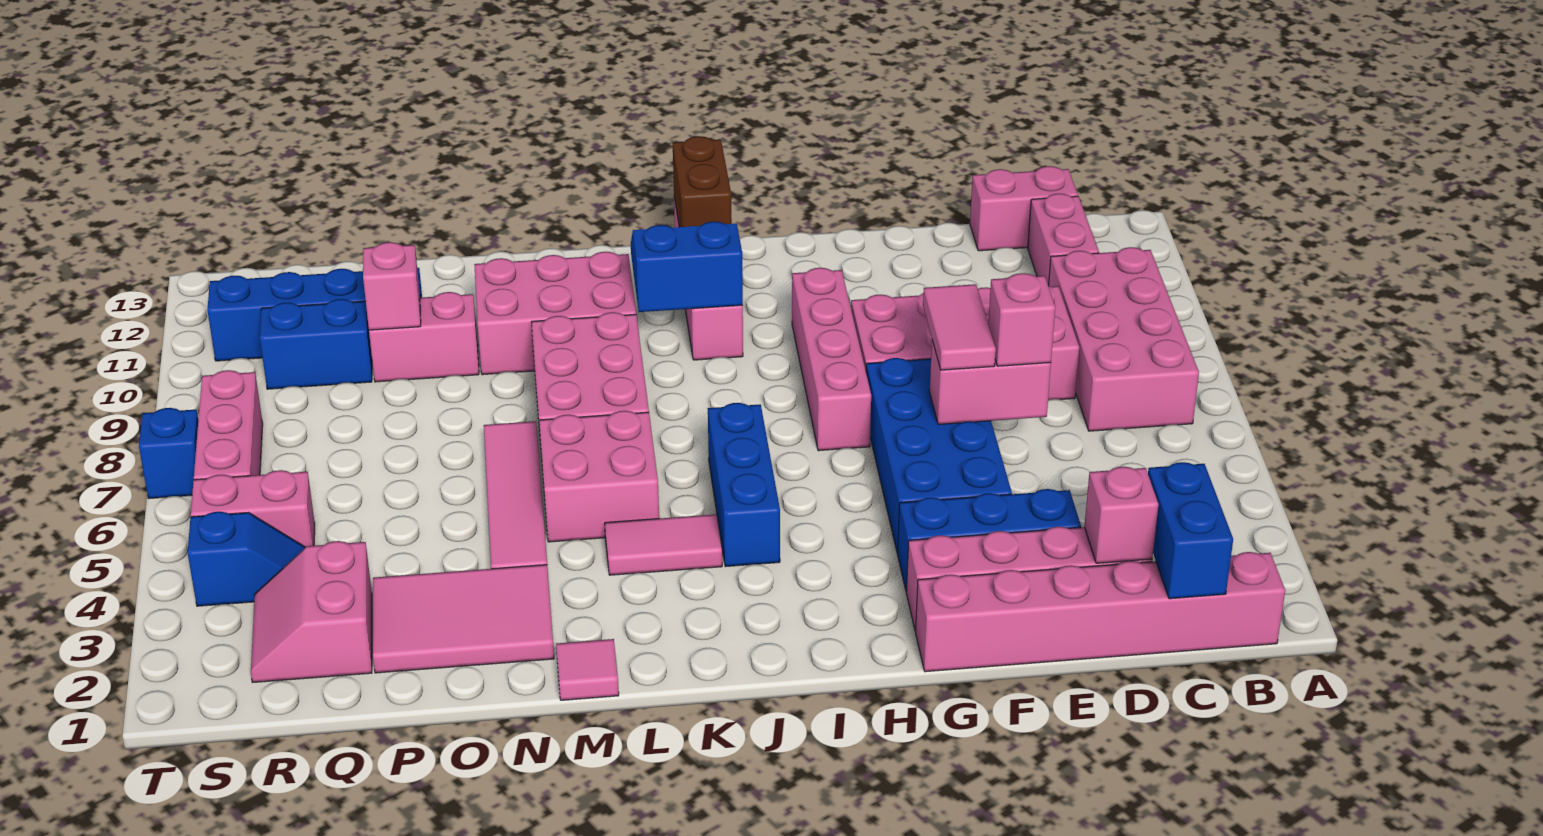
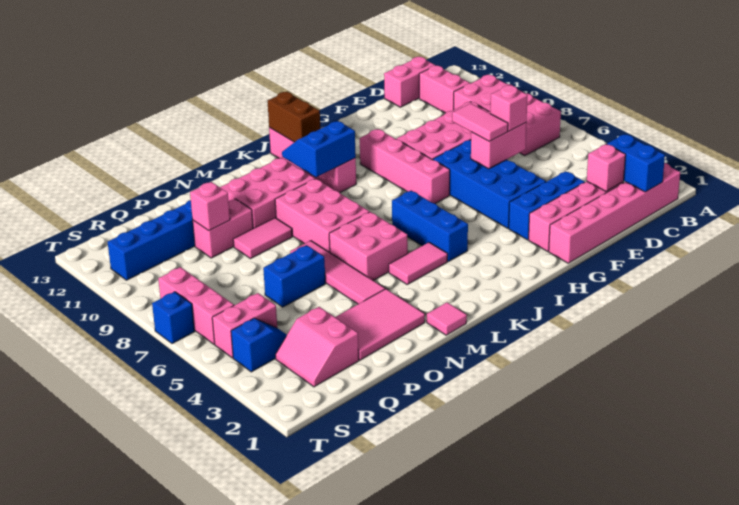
none -> pink tile N9:O9 level 1
blue brick Q10:R10 level 1 -> blue brick O6:P6 level 1

